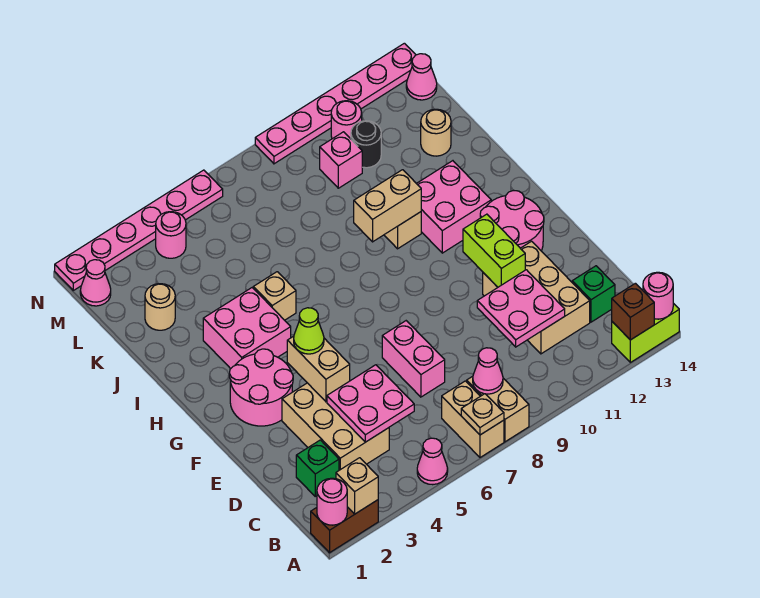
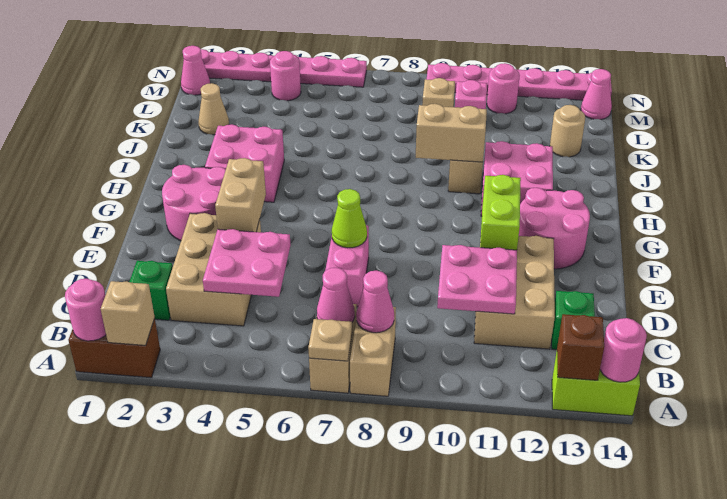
pink cone A5 level 1 -> pink cone B7 level 2
lime cone F4 level 3 -> lime cone E7 level 2
tan brick I5 level 1 -> tan brick L9 level 1
tan round brick K2 level 1 -> tan cone K2 level 1
black round brick L11 level 1 -> none

